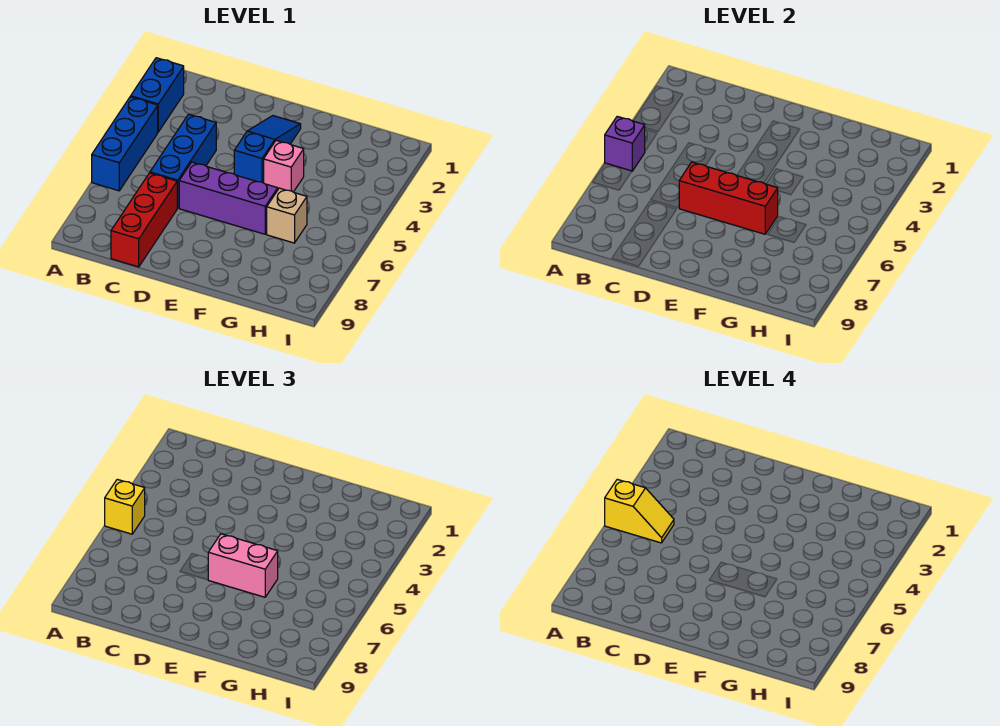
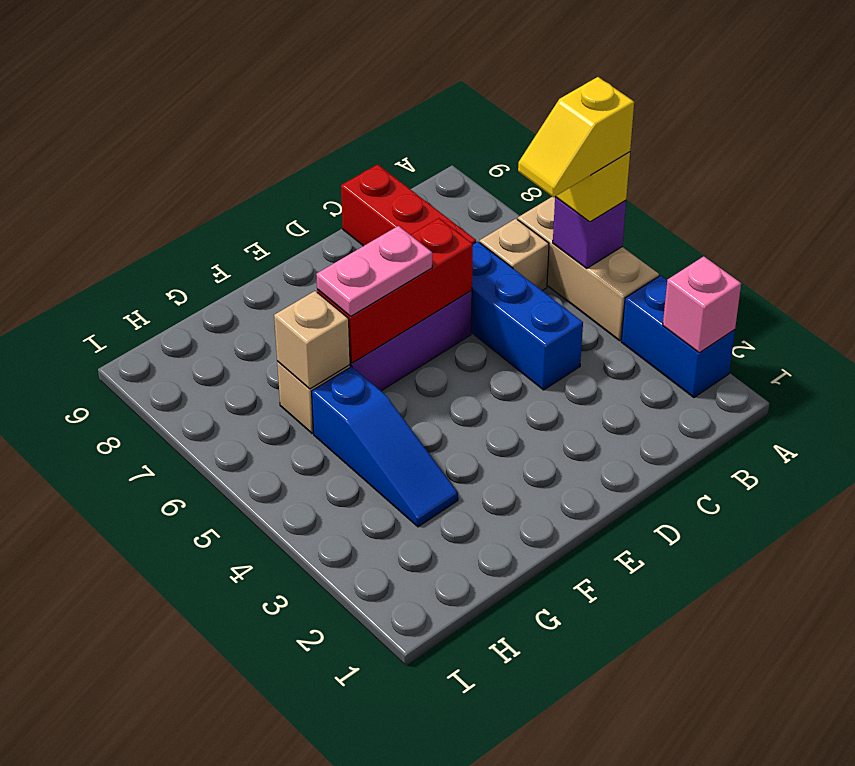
blue brick A4:A6 level 1 -> tan brick A4:A6 level 1
none -> tan brick B6 level 1
blue slope E2:E4 level 1 top 4 -> blue slope G3:G5 level 1 top 5
pink brick E6:F6 level 3 -> pink plate E6:F6 level 3
pink brick F4 level 1 -> pink brick A2 level 2
none -> tan brick G6 level 2

